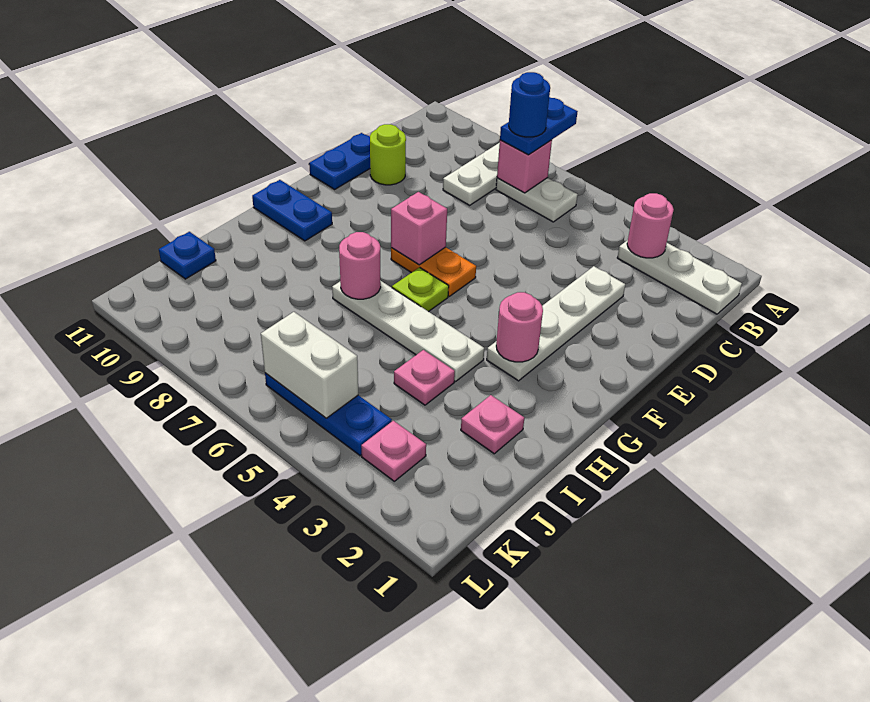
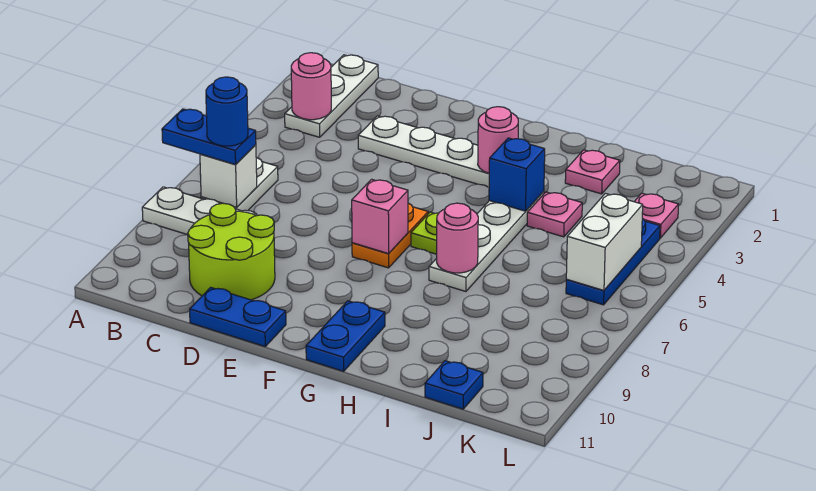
pink brick B7 level 2 -> white brick B7 level 2
lime round brick D10 level 1 -> lime round brick C9:D10 level 1
none -> blue brick H4 level 2

